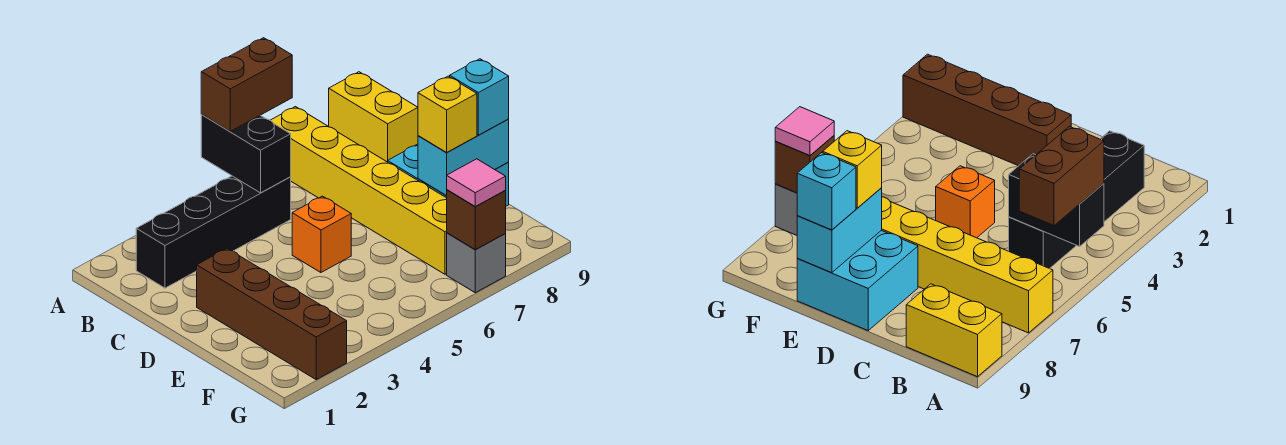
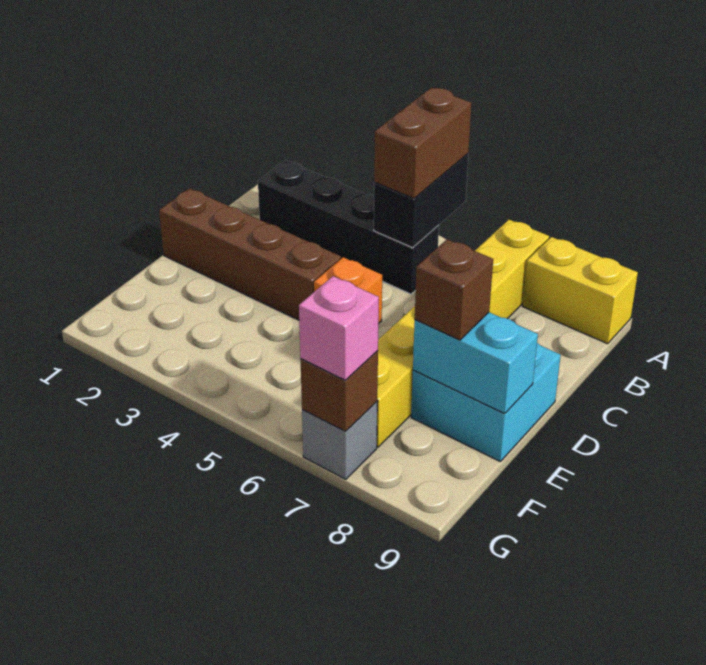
brown brick A5:A6 level 3 -> brown brick A5:B5 level 3
yellow brick A9:B9 level 1 -> yellow brick A8:A9 level 1
brown brick D2:G2 level 1 -> brown brick D1:D4 level 1
yellow brick E8 level 3 -> brown brick E8 level 3
cyan brick E9 level 3 -> none
pink tile G7 level 3 -> pink brick G7 level 3

